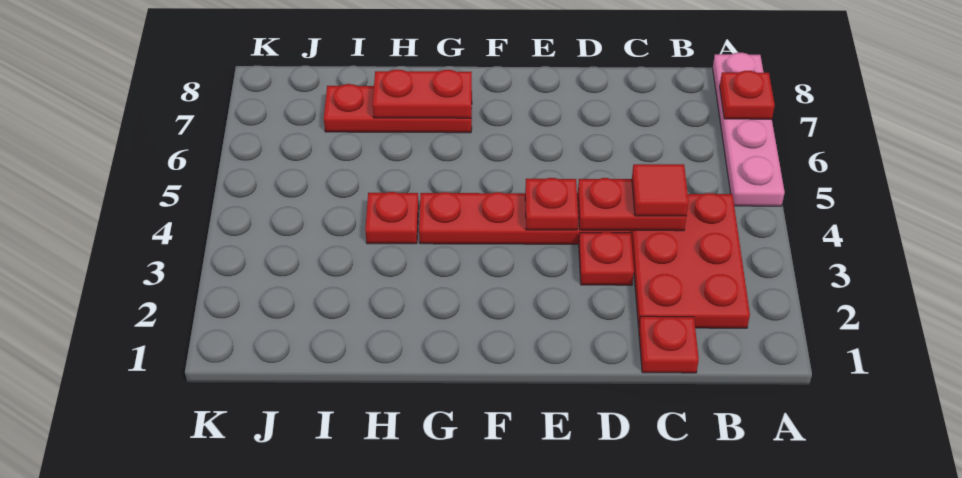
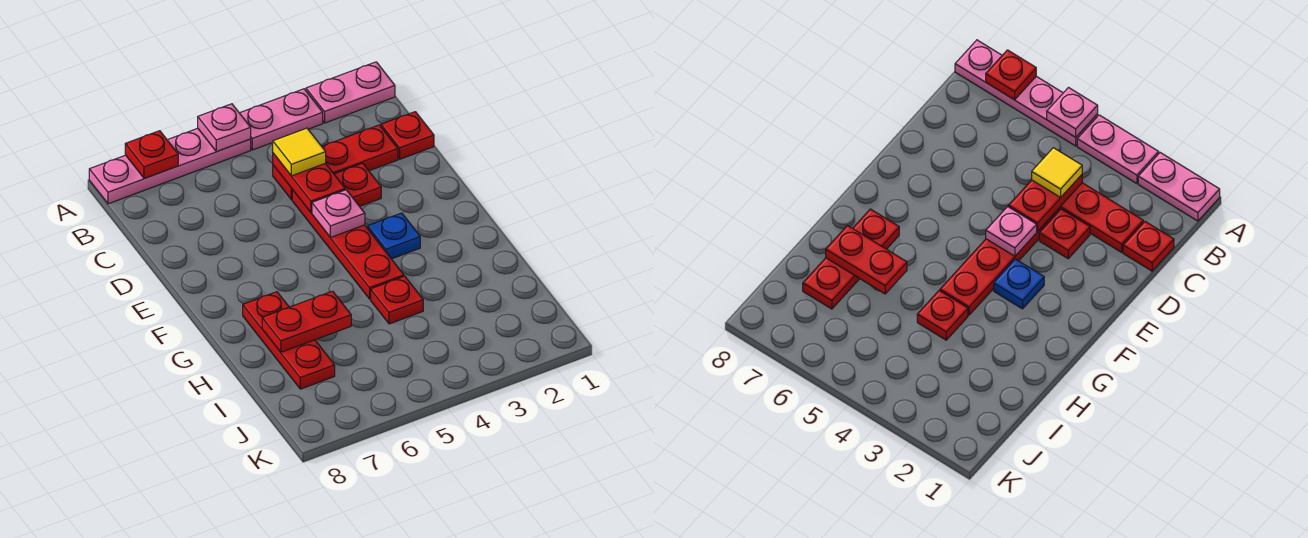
none -> pink plate A1:A2 level 1
none -> pink plate A3:A4 level 1
none -> pink plate A5 level 2
red plate B2:C4 level 1 -> red plate C2:C4 level 1
red tile C4 level 3 -> yellow tile C4 level 3
red plate E4 level 2 -> pink plate E4 level 2
none -> blue plate F3 level 1
red plate G7:H7 level 2 -> red plate H6:H7 level 2

